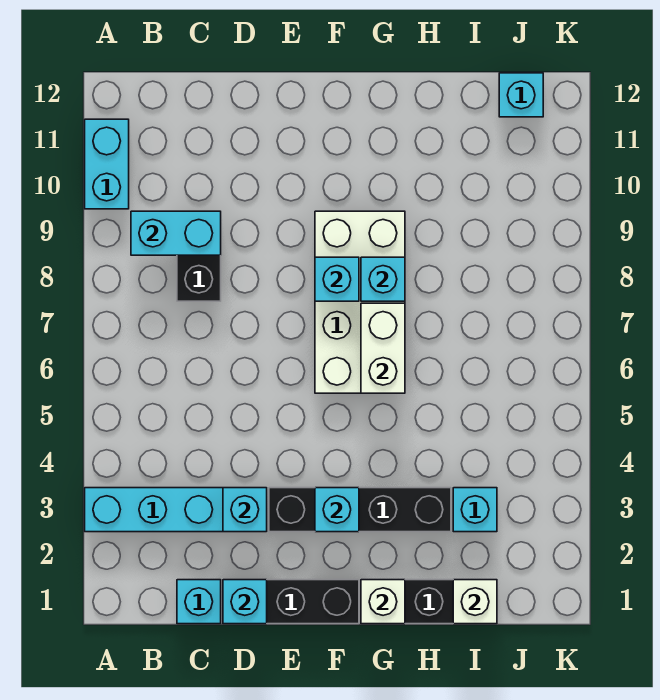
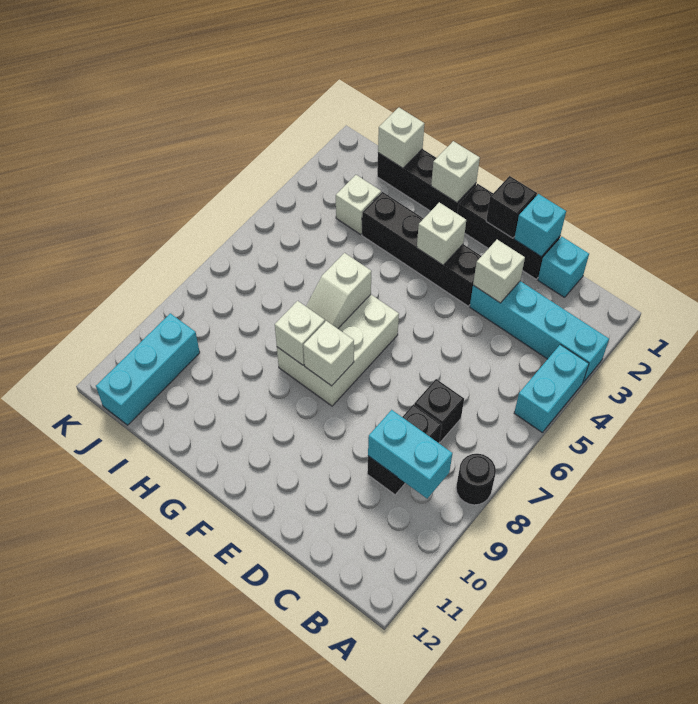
none -> black round brick A8 level 1
cyan brick A10:A11 level 1 -> cyan brick A4:A5 level 1
none -> black brick C7 level 1
cyan brick D3 level 2 -> white brick D3 level 2
none -> black brick E1 level 2
cyan brick F3 level 2 -> white brick F3 level 2
white brick F6:G9 level 1 -> white brick F6:G8 level 1
cyan brick F8 level 2 -> white brick F8 level 2
white brick G6:G7 level 2 -> white slope G6:G7 level 2 top 6
cyan brick G8 level 2 -> white brick G8 level 2
cyan brick I3 level 1 -> white brick I3 level 1
cyan brick J12 level 1 -> cyan brick J10:J12 level 1

